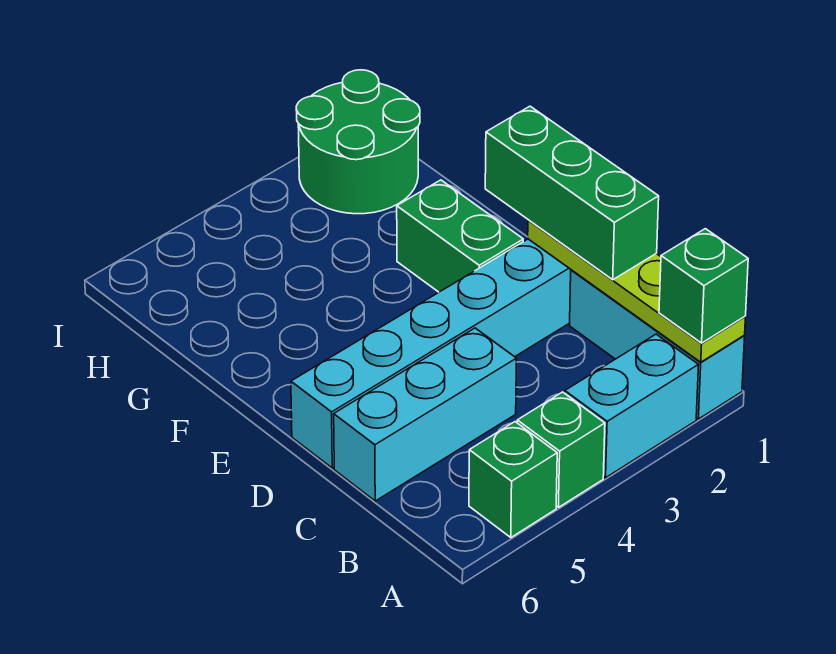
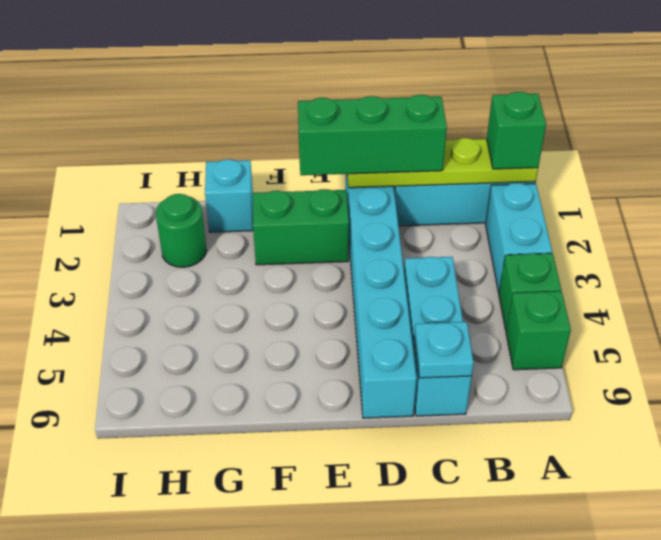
none -> cyan plate C6 level 2
none -> cyan brick G1 level 1
green round brick H1:I2 level 1 -> green round brick H2 level 1

